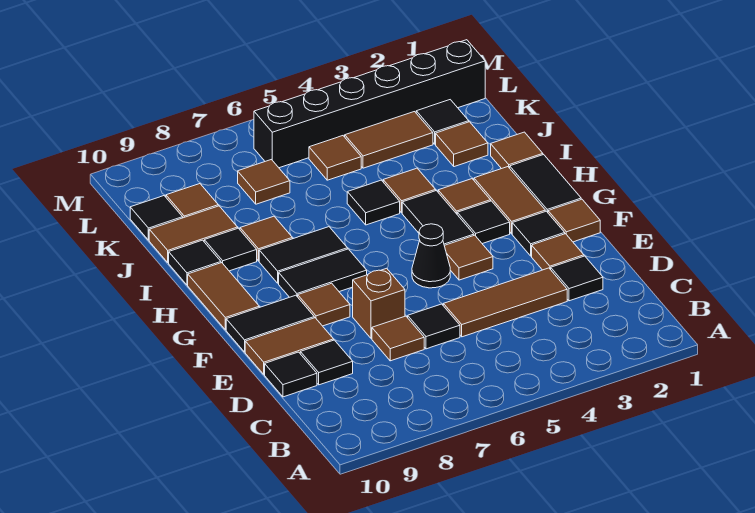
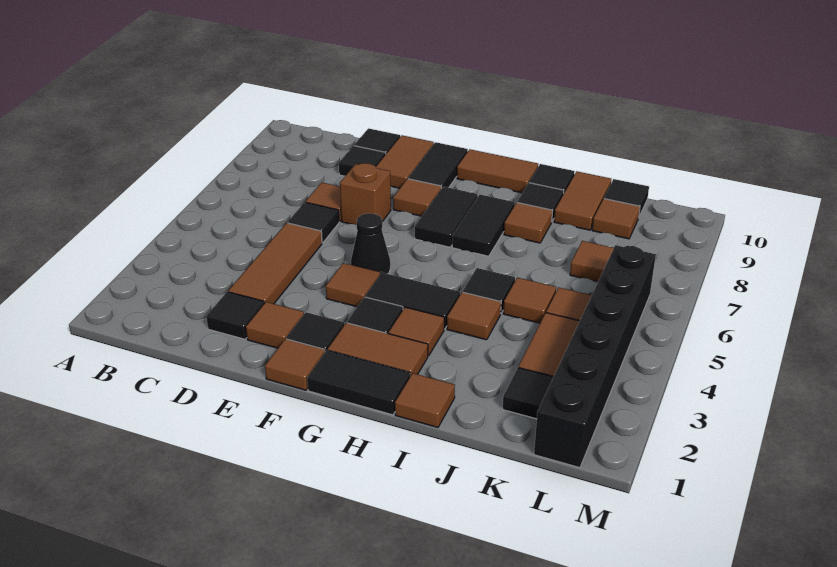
brown tile J2 level 1 -> brown tile J5 level 1

